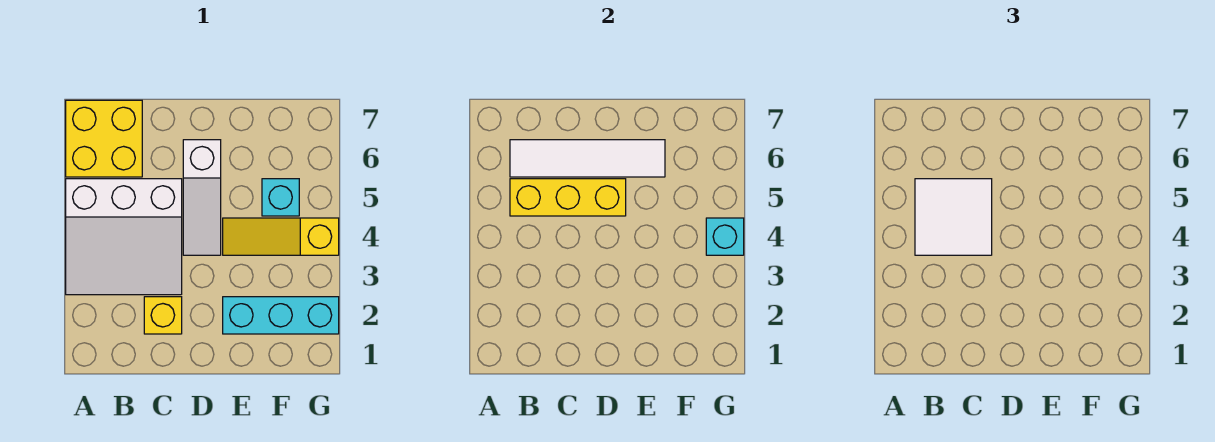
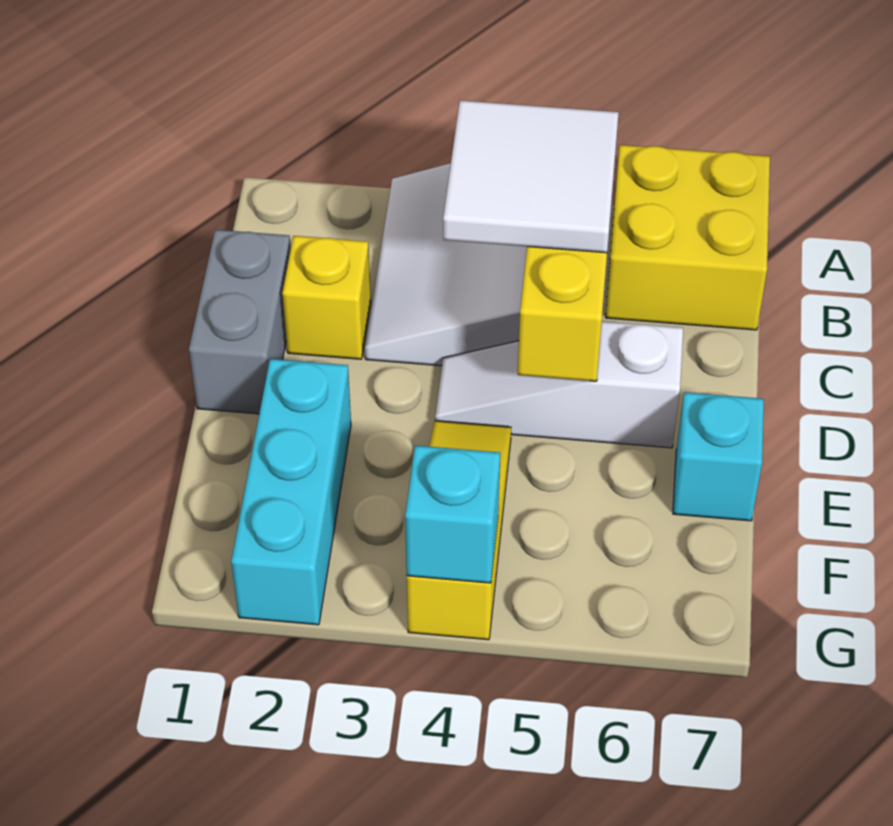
white tile B6:E6 level 2 -> none
none -> grey brick C1:D1 level 1
cyan brick F5 level 1 -> cyan brick E7 level 1

